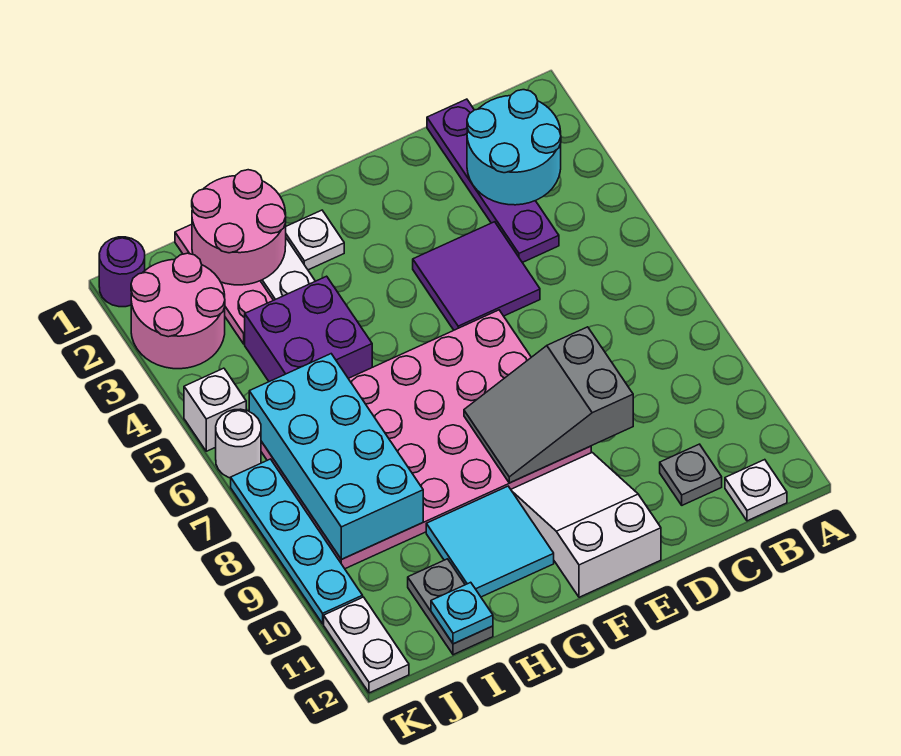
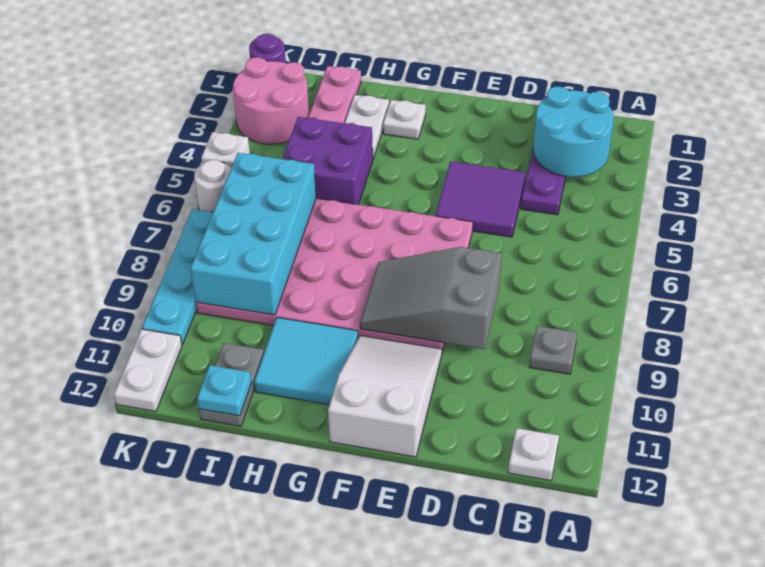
grey plate C11 level 1 -> grey plate B9 level 1
pink round brick H1:I2 level 2 -> none

